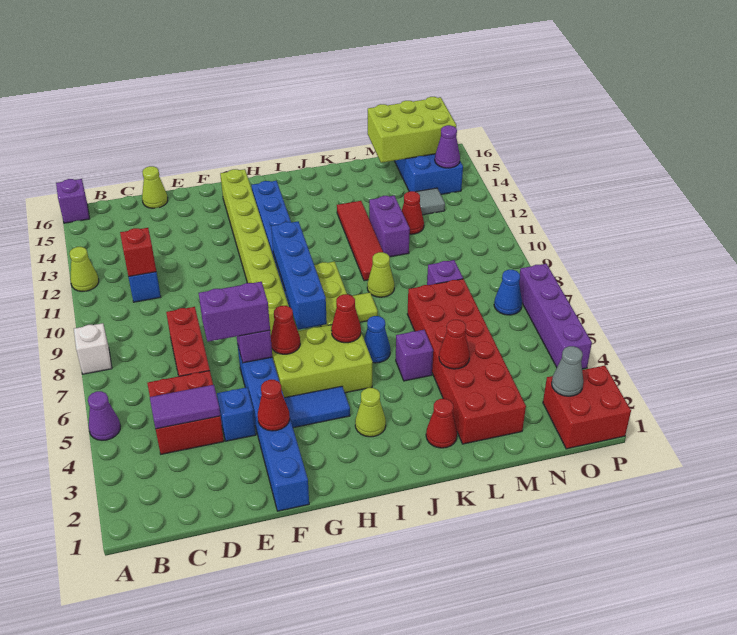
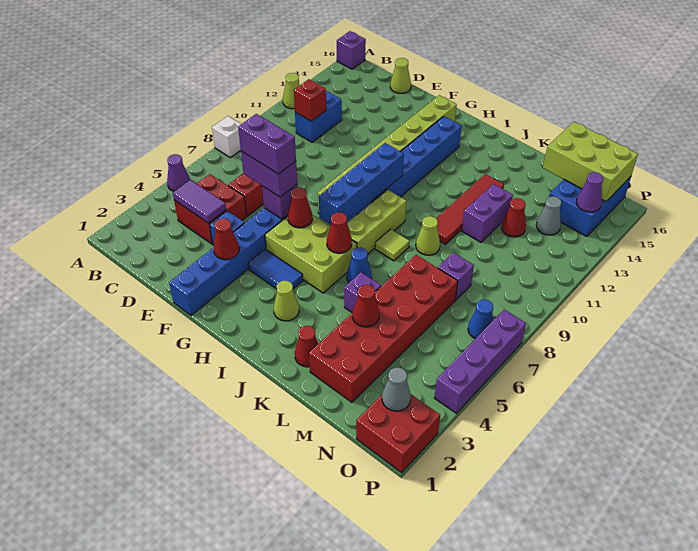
none -> purple brick E6:F6 level 4
grey tile N13 level 1 -> grey cone N13 level 1

